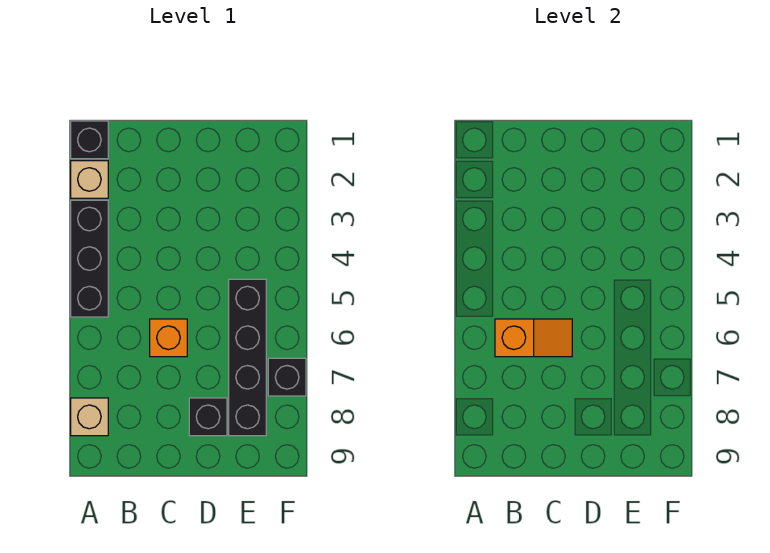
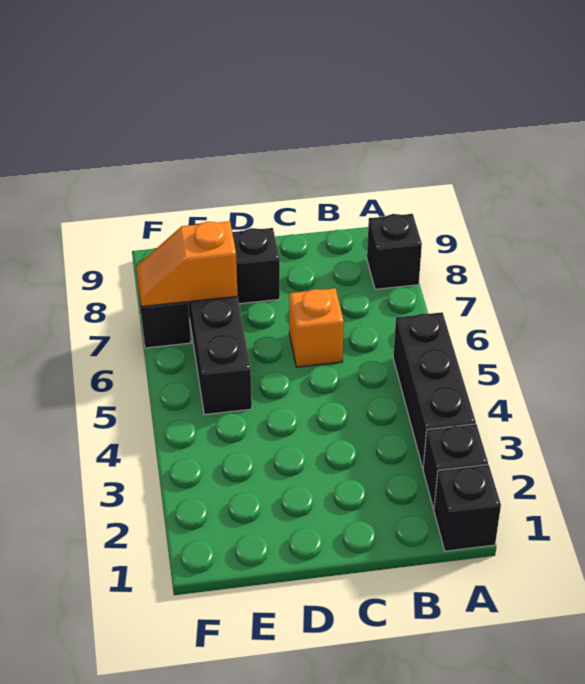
tan brick A2 level 1 -> black brick A2 level 1
tan brick A8 level 1 -> black brick A8 level 1
orange slope B6:C6 level 2 top B -> orange slope E7:F7 level 2 top E

